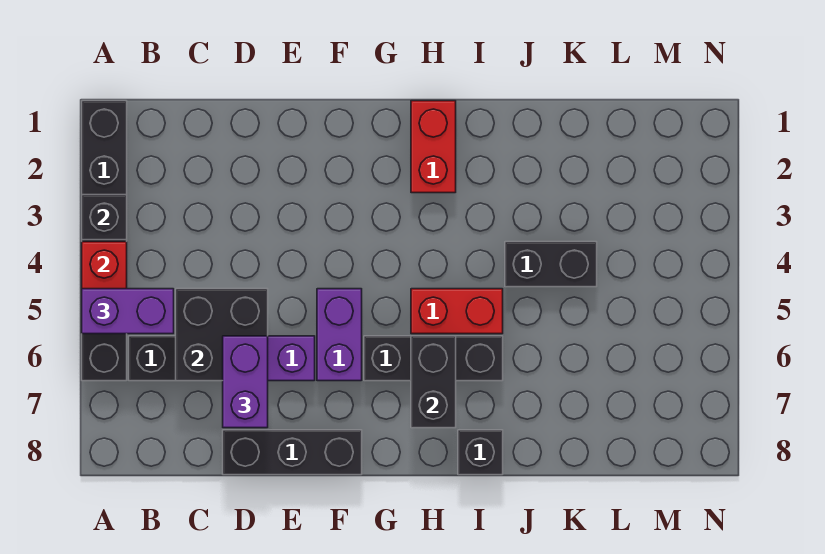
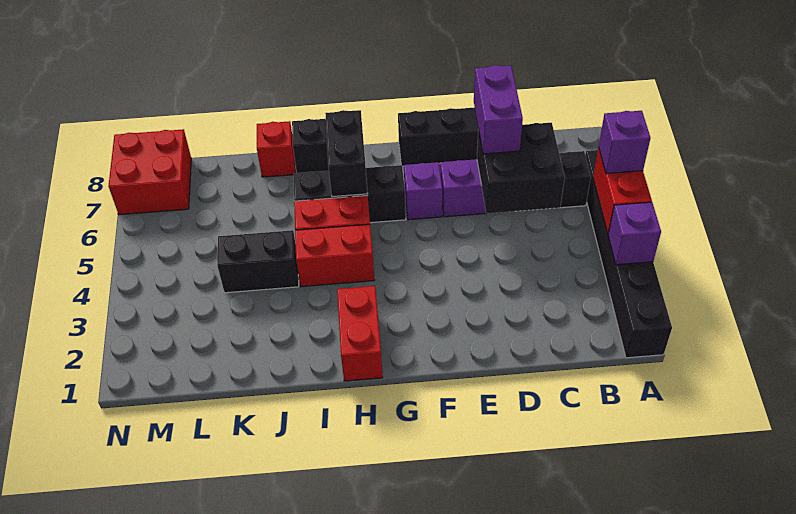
black brick A3 level 2 -> purple brick A3 level 2
purple brick A5:B5 level 3 -> purple brick A5 level 3
purple brick F5:F6 level 1 -> purple brick F6 level 1
none -> red brick H4:I4 level 1
none -> red brick J8 level 1
none -> red brick M7:N8 level 1

